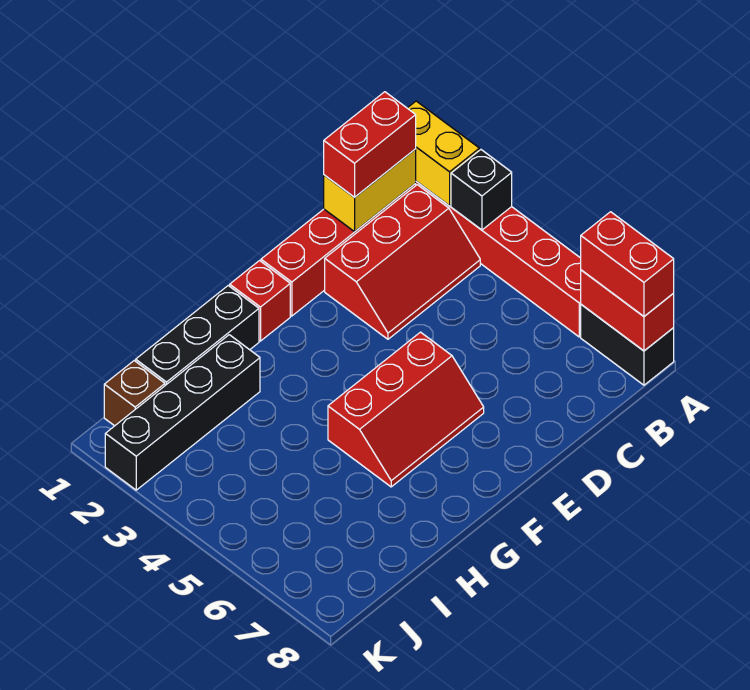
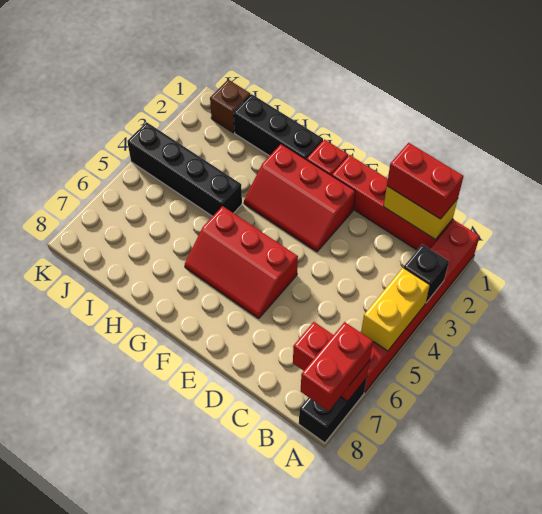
yellow brick A1:A2 level 2 -> yellow brick A4:A5 level 2
red brick A7:A8 level 2 -> red brick A7:B7 level 2
red slope B2:D3 level 1 top 2 -> red slope E2:G3 level 1 top 2
black brick H2:K2 level 1 -> black brick H4:K4 level 1

